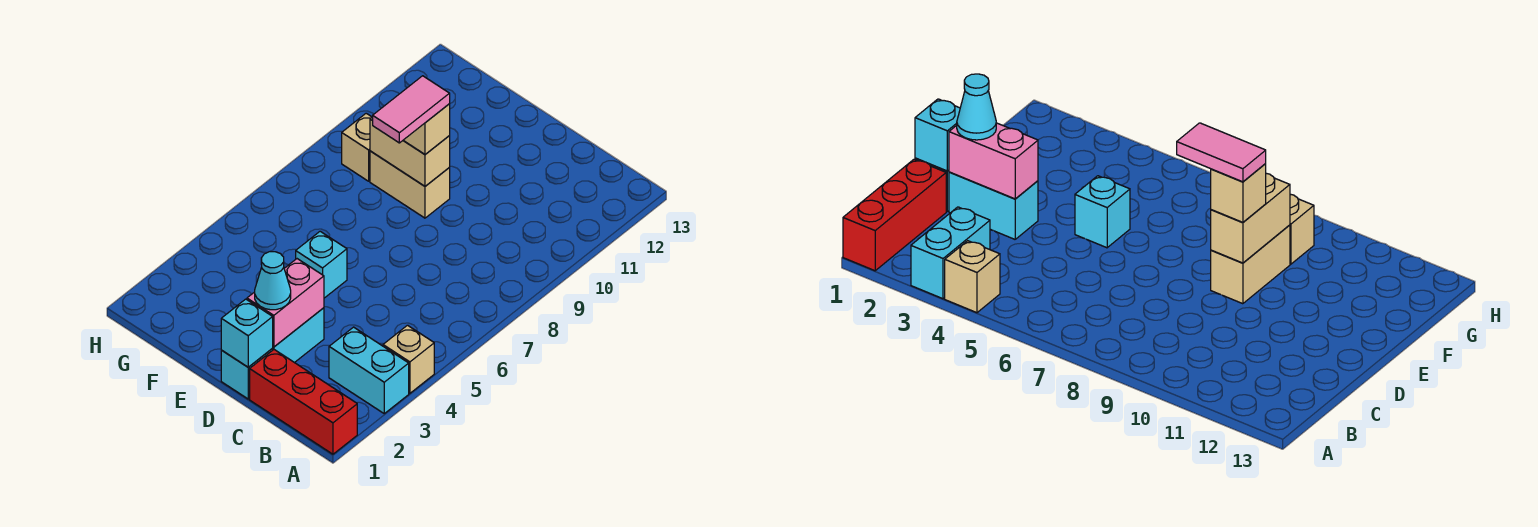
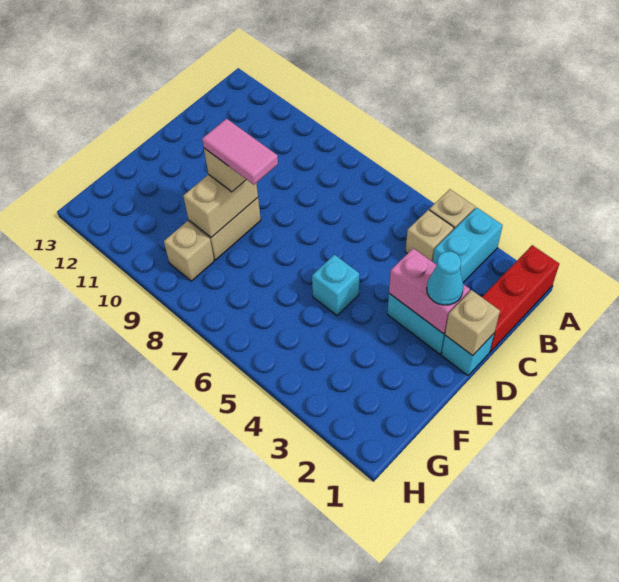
none -> tan brick B4 level 1
cyan brick D1 level 2 -> tan brick D1 level 2

